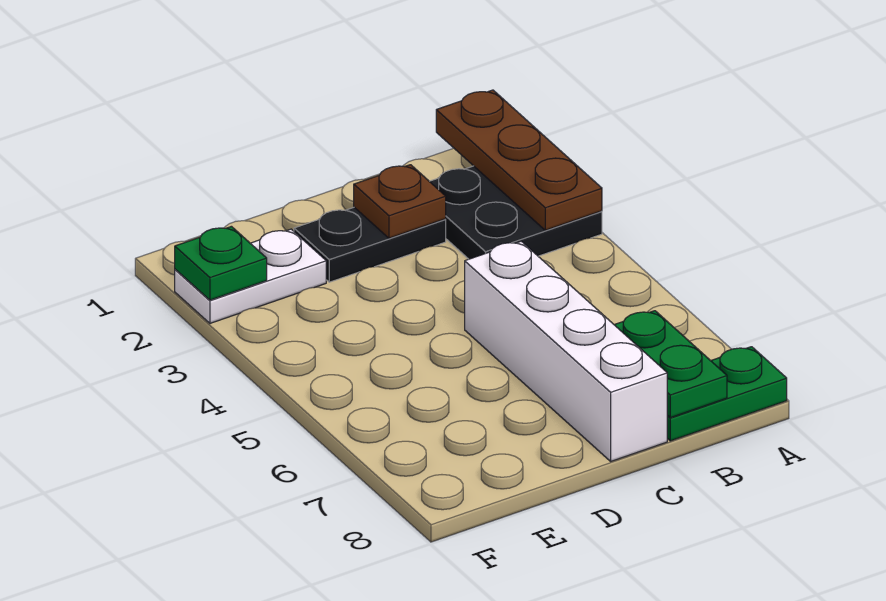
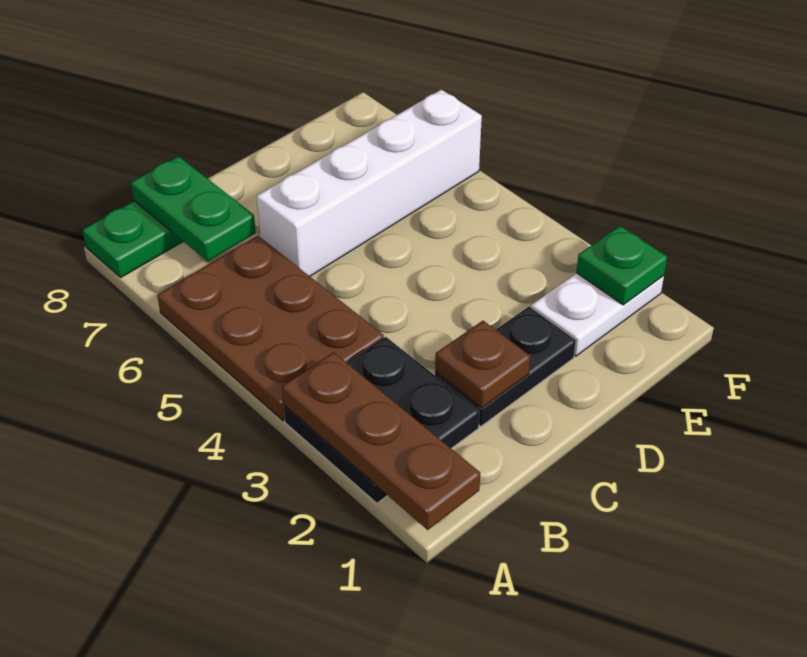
none -> brown plate A4:B6 level 1
white brick C5:C8 level 1 -> white brick C6:F6 level 1

